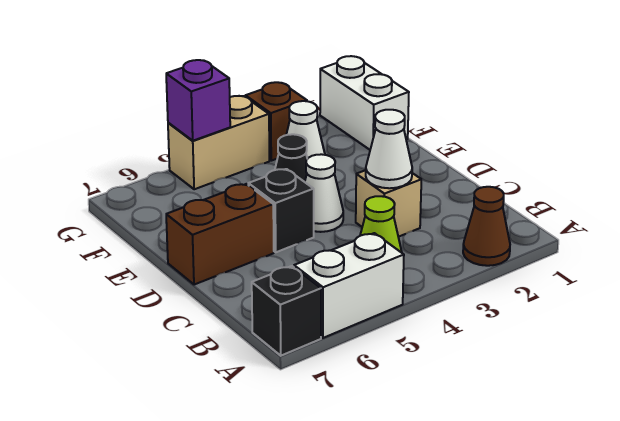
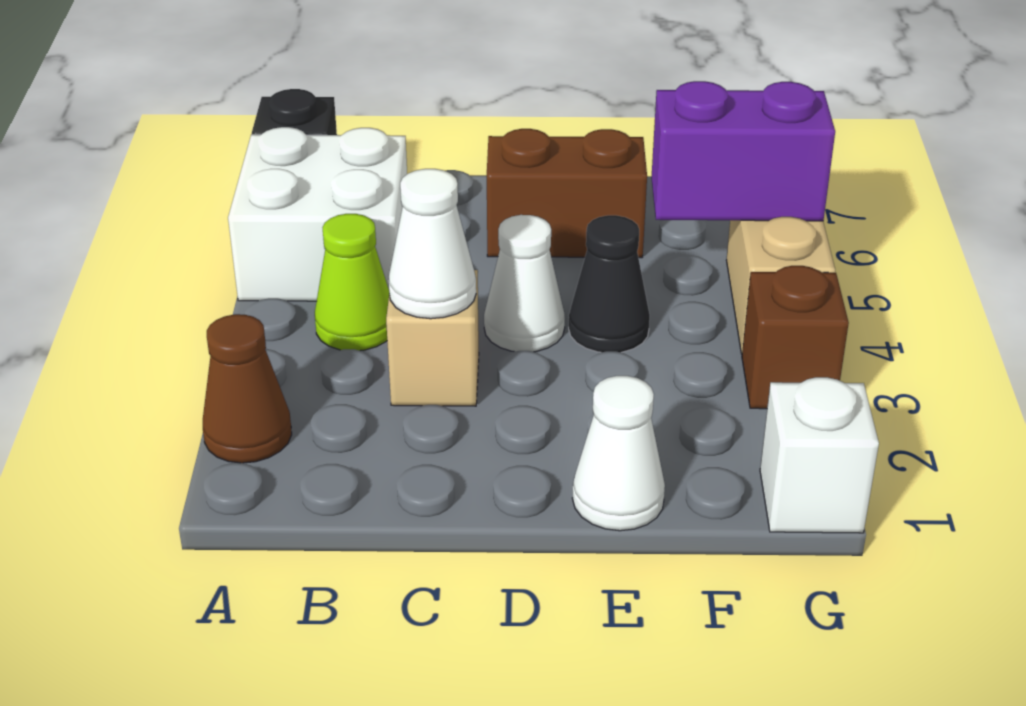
white brick A5:A6 level 1 -> white brick A5:B6 level 1
black brick D5 level 1 -> none
brown brick D6:D7 level 1 -> brown brick D6:E6 level 1
white brick F1:G1 level 1 -> white brick G1 level 1
white cone F3 level 1 -> white cone E1 level 1
purple brick G5 level 2 -> purple brick F5:G5 level 2

